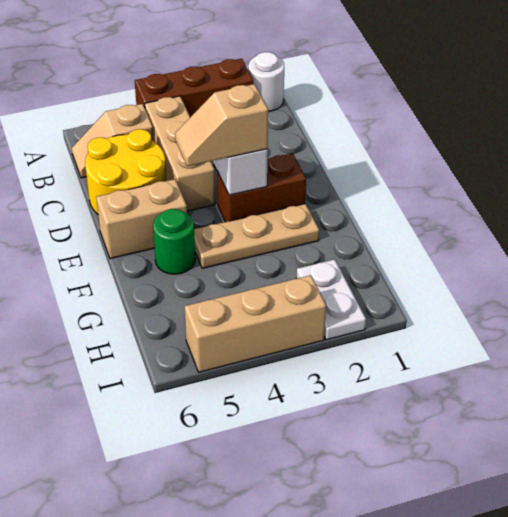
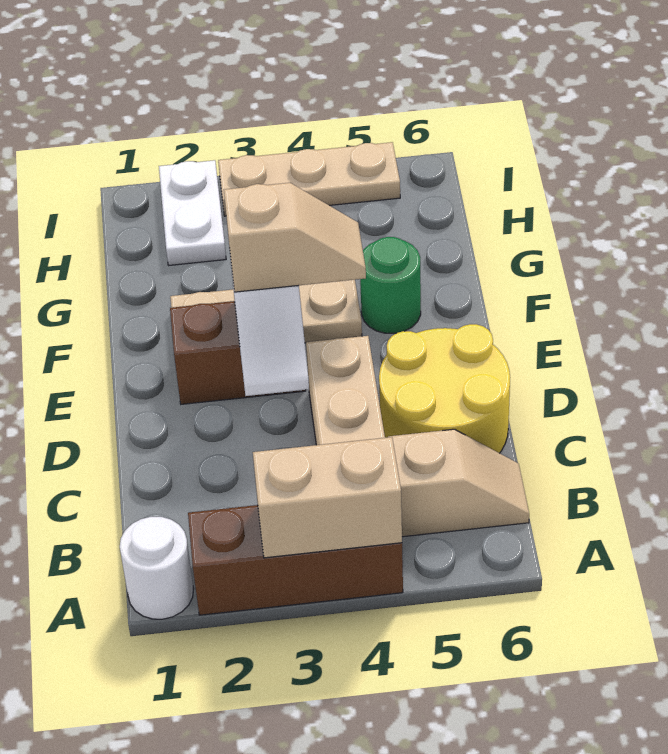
tan brick E5:E6 level 1 -> tan brick A3:A4 level 2
tan brick I3:I5 level 1 -> tan plate I3:I5 level 1

